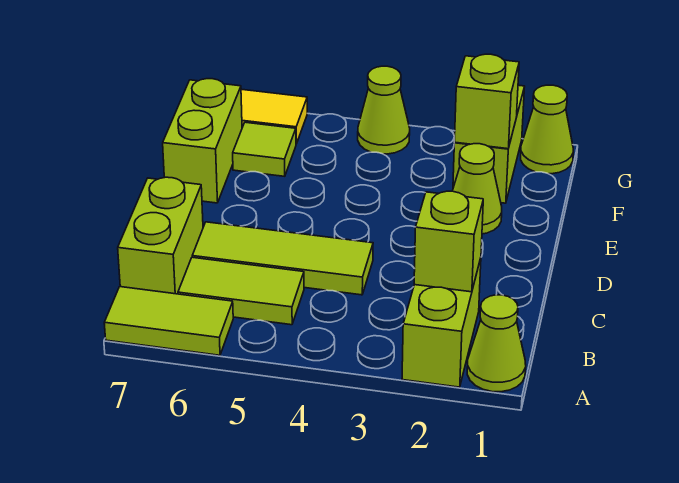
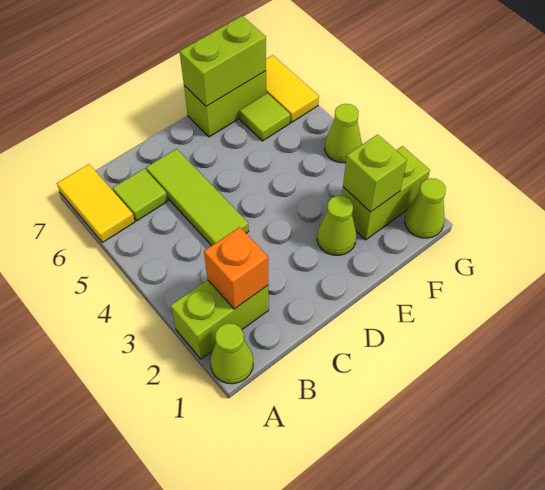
lime tile A6:A7 level 1 -> yellow tile A6:A7 level 1
lime brick B2 level 2 -> orange brick B2 level 2
lime tile B5:B6 level 1 -> lime tile B6 level 1
lime brick B7:C7 level 1 -> lime brick E7:F7 level 2

